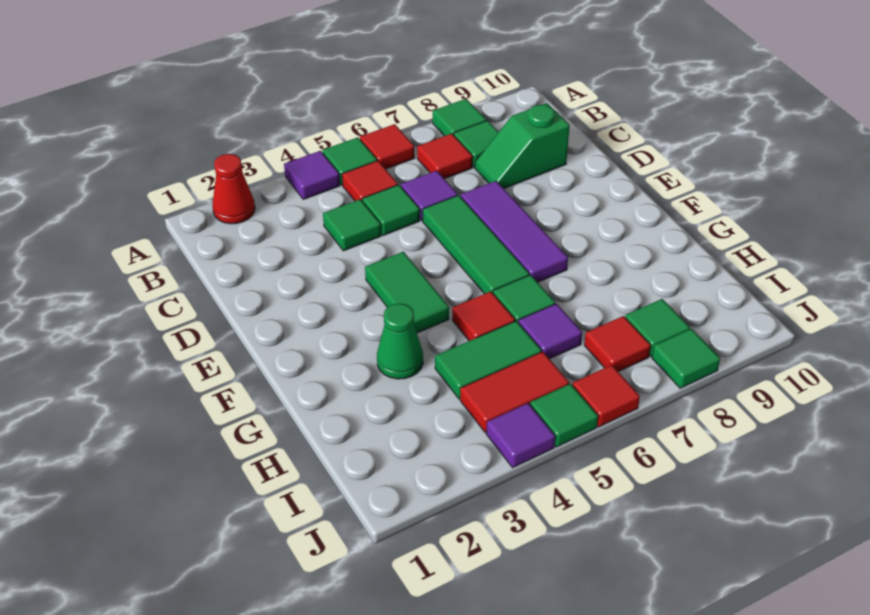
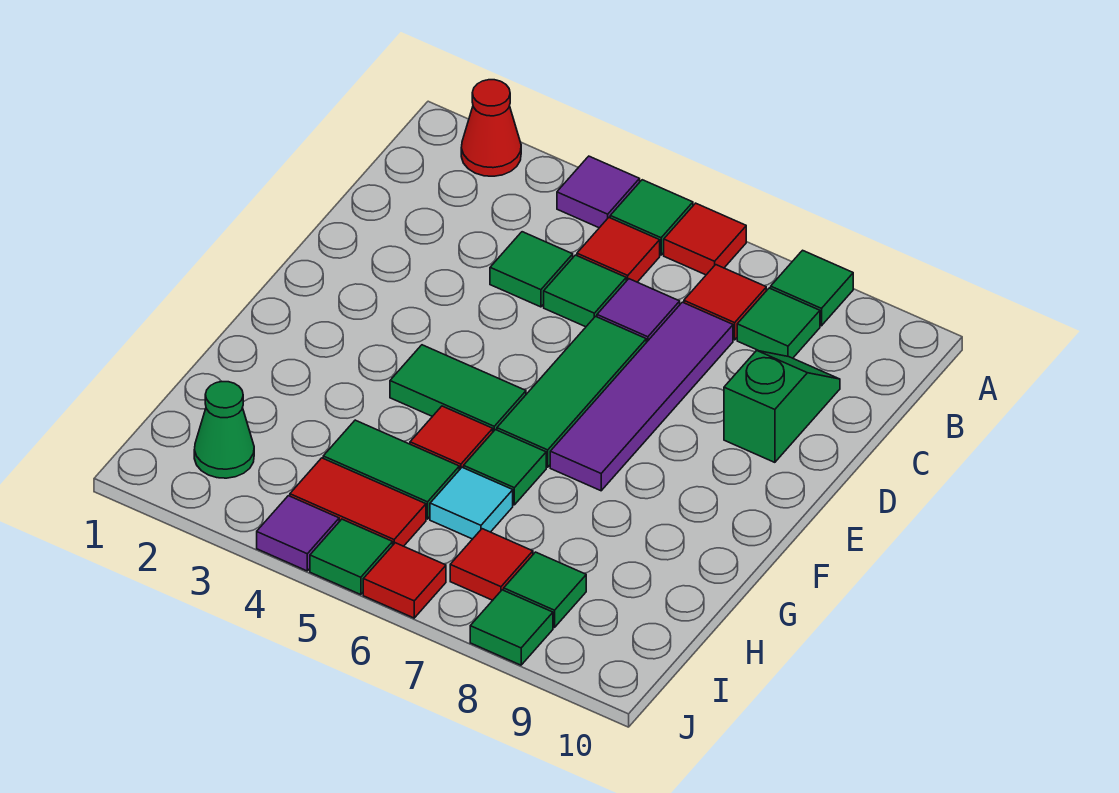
green slope C8:C9 level 1 top 9 -> green slope C9:D9 level 1 top D
purple tile D7:F7 level 1 -> purple tile C7:F7 level 1
green tile E4:F4 level 1 -> green tile F4:F5 level 1
green cone G3 level 1 -> green cone I2 level 1
purple tile H6 level 1 -> cyan tile H6 level 1

